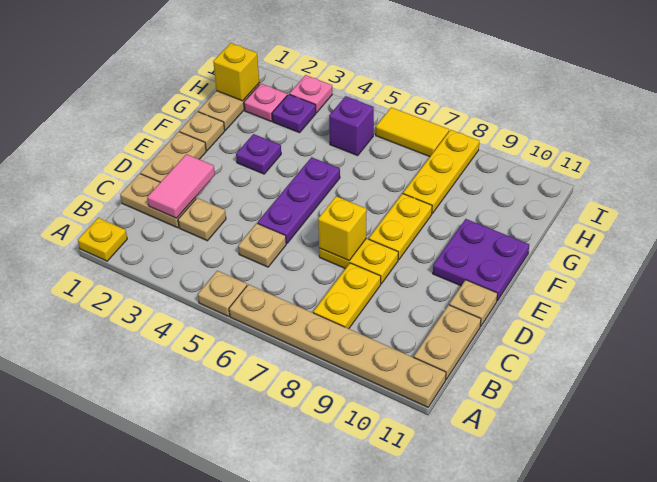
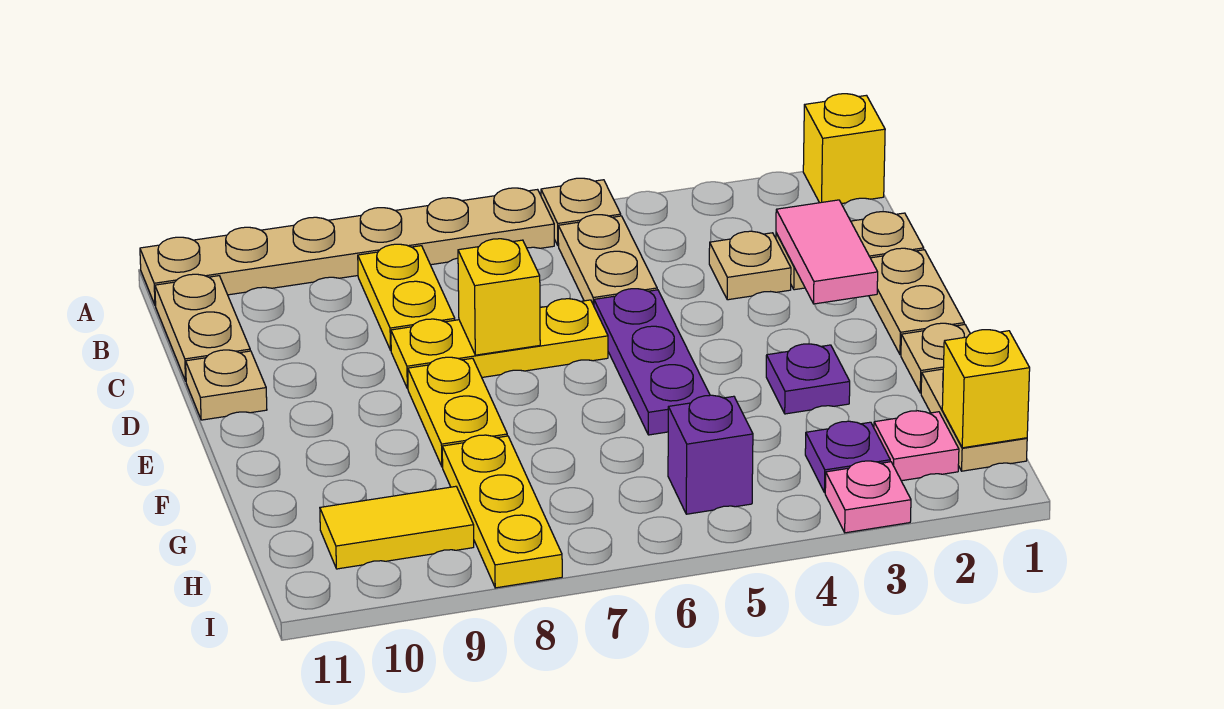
yellow plate A1 level 1 -> yellow brick A1 level 1
tan plate C5 level 1 -> tan plate B5:C5 level 1
yellow plate D7:D8 level 1 -> yellow plate D6:D8 level 1
purple plate E10:F11 level 1 -> none
yellow tile I6:I7 level 1 -> yellow tile H9:H10 level 1

